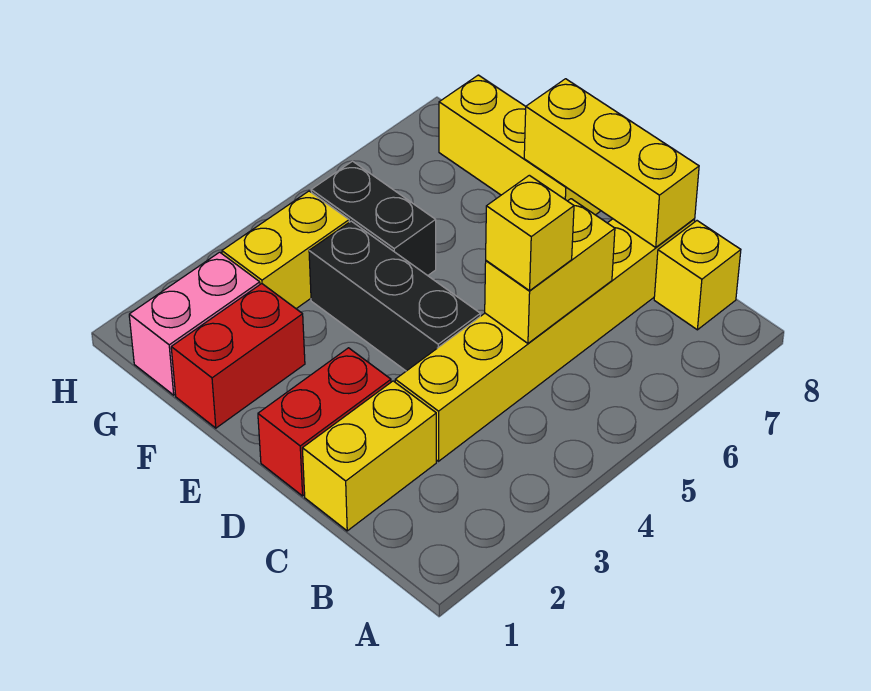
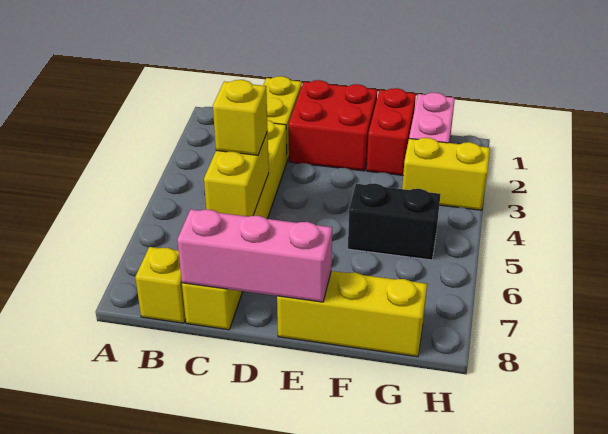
yellow brick C8:E8 level 2 -> pink brick C8:E8 level 2
red brick D1:D2 level 1 -> red brick D1:E2 level 1
black brick D4:F4 level 1 -> none
yellow brick G3:G4 level 1 -> yellow brick G3:H3 level 1

